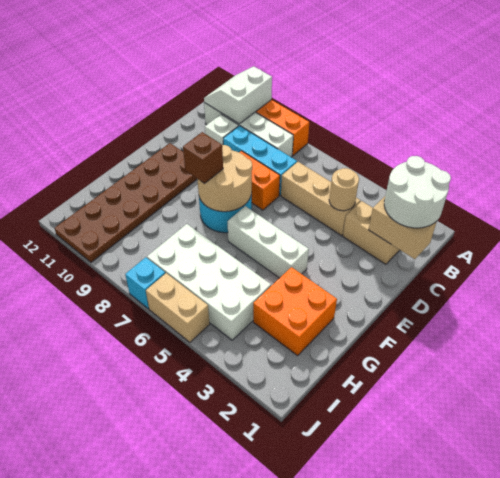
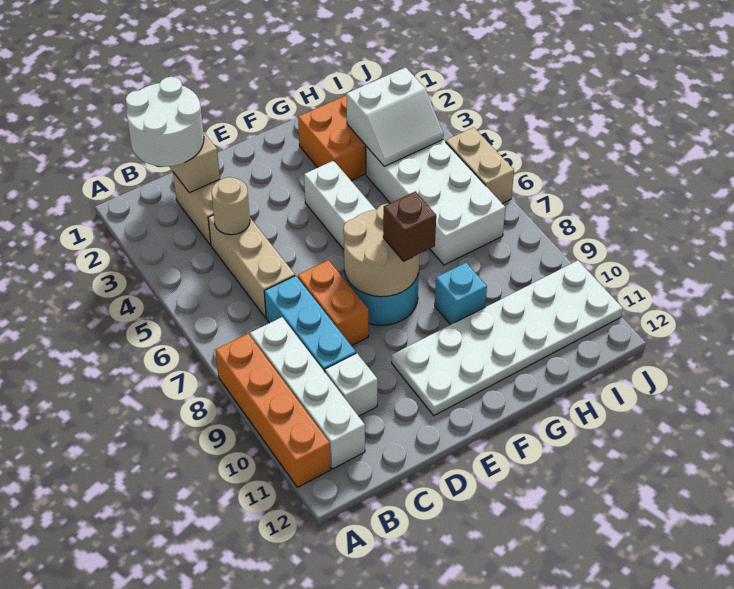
white slope A10:B11 level 2 top 10 -> white slope H3:I4 level 2 top 3
brown plate E10:J11 level 1 -> white plate E10:J11 level 1
cyan brick J7 level 1 -> cyan brick G9 level 1

